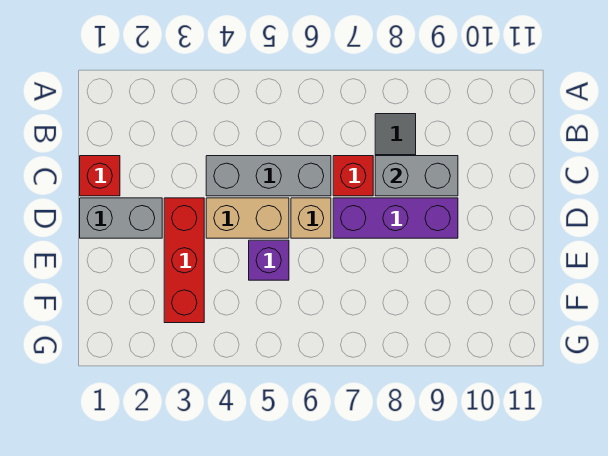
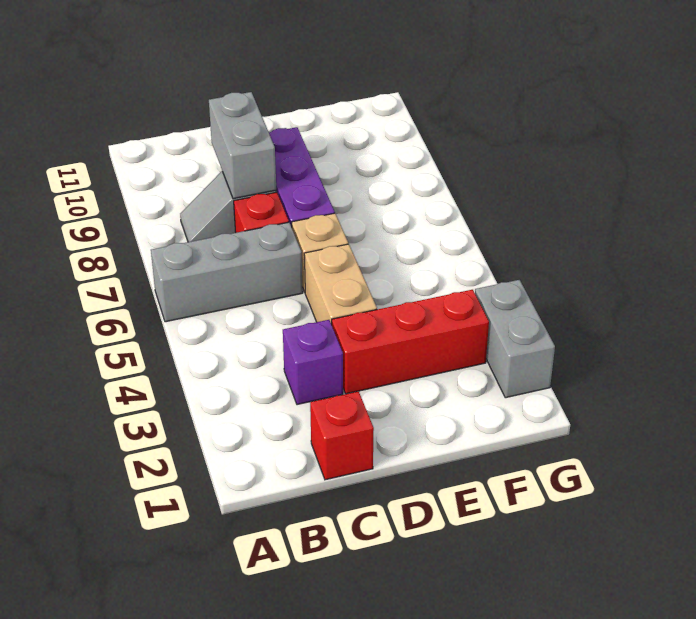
grey brick C4:C6 level 1 -> grey brick A6:C6 level 1
grey brick D1:D2 level 1 -> grey brick G2:G3 level 1
purple brick E5 level 1 -> purple brick C3 level 1

